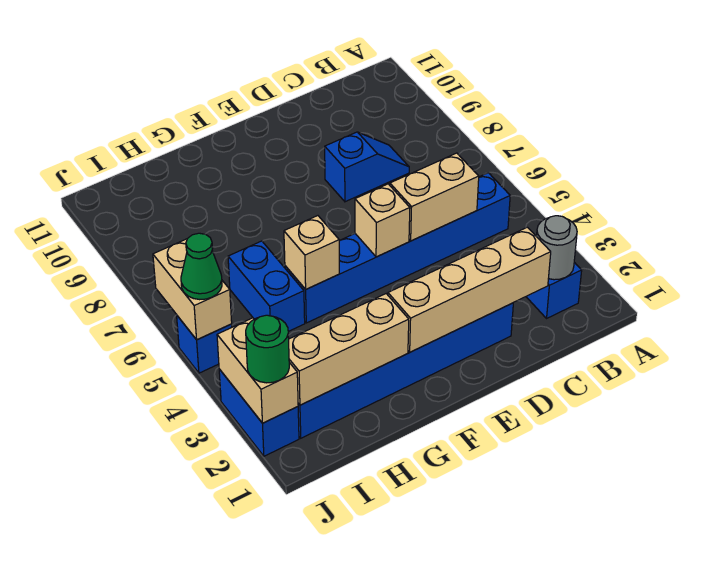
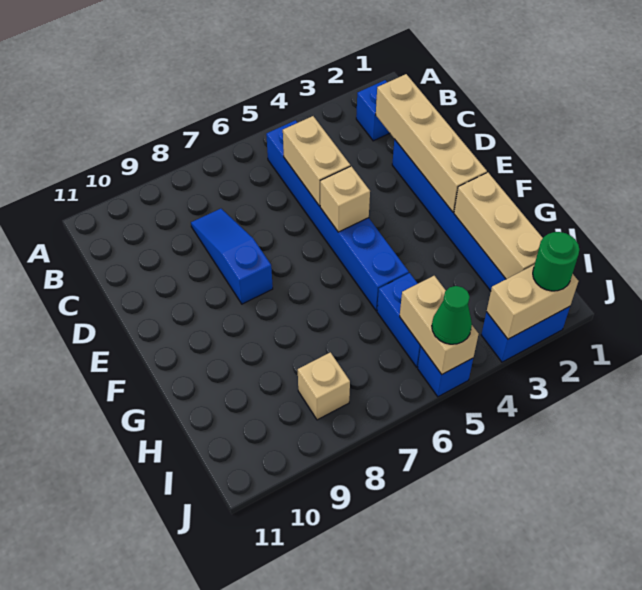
grey round brick B2 level 2 -> none
blue slope C8:D8 level 1 top D -> blue slope C8:E8 level 1 top E
tan brick G5 level 2 -> tan brick I8 level 1
blue brick H5:H6 level 1 -> blue brick H5:I5 level 1
tan brick J5:J6 level 2 -> tan brick I5:J5 level 2

